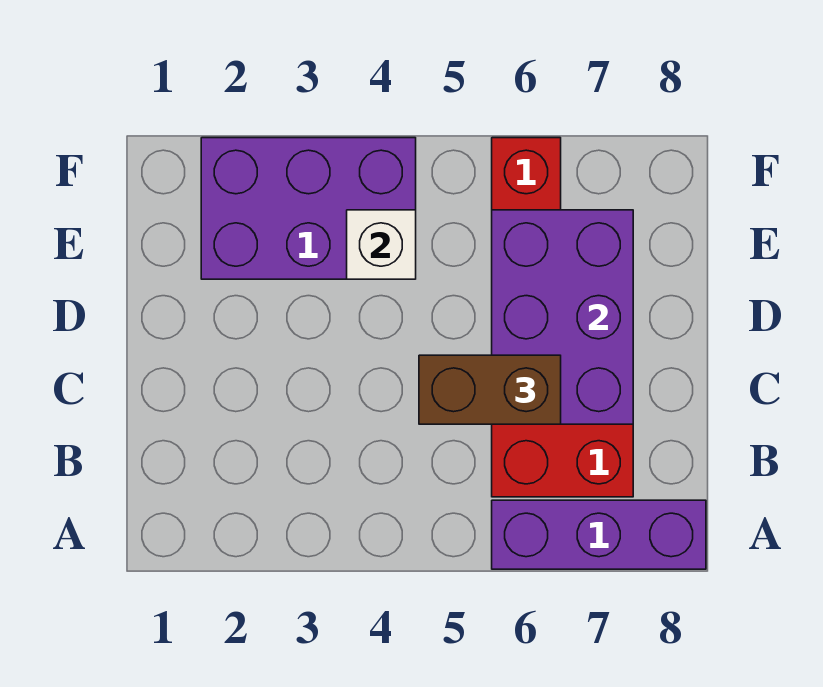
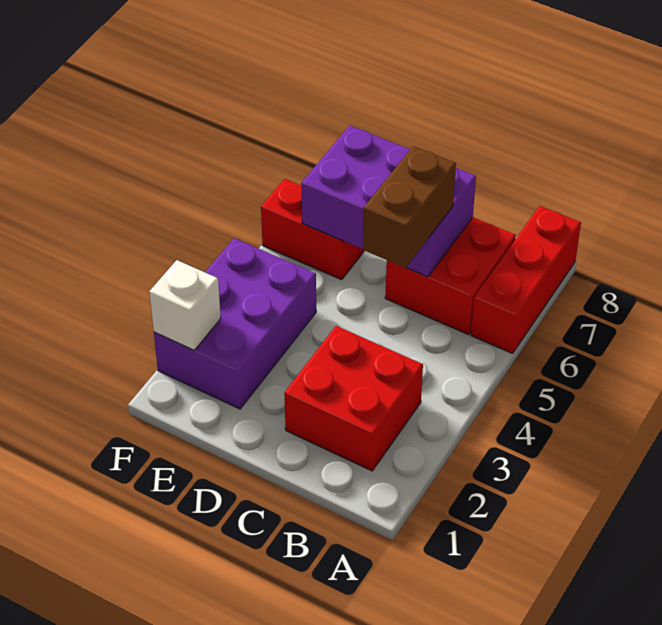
purple brick A6:A8 level 1 -> red brick A6:A8 level 1
none -> red brick B2:C3 level 1
white brick E4 level 2 -> white brick F2 level 2

